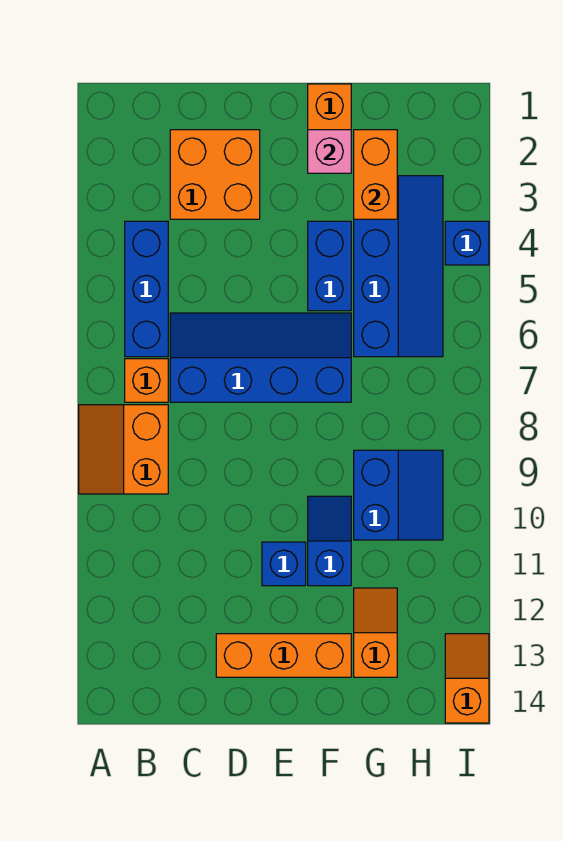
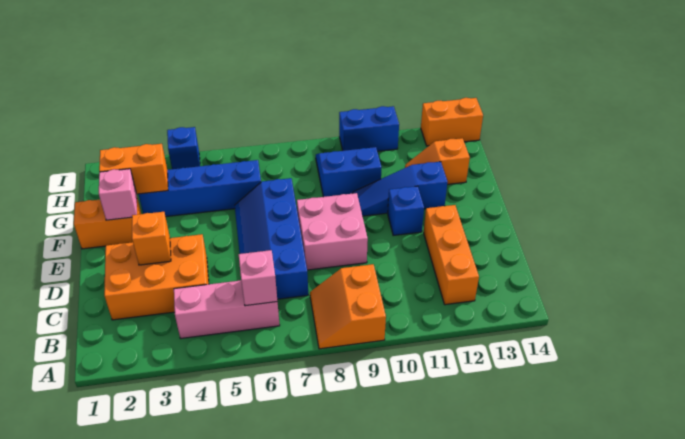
orange slope A8:B9 level 1 top B -> orange slope A8:B9 level 1 top 9
blue brick B4:B6 level 1 -> pink brick B4:B6 level 1
none -> pink brick B6 level 2
orange brick B7 level 1 -> orange brick D3 level 2
orange brick C2:D3 level 1 -> orange brick C2:D4 level 1
none -> pink brick D8:E9 level 1
orange brick D13:F13 level 1 -> orange brick B12:D12 level 1
blue brick F4:F5 level 1 -> blue brick I10:I11 level 1
blue slope F10:F11 level 1 top 11 -> blue slope F10:F12 level 1 top 12
orange slope I13:I14 level 1 top 14 -> orange brick I13:I14 level 1

